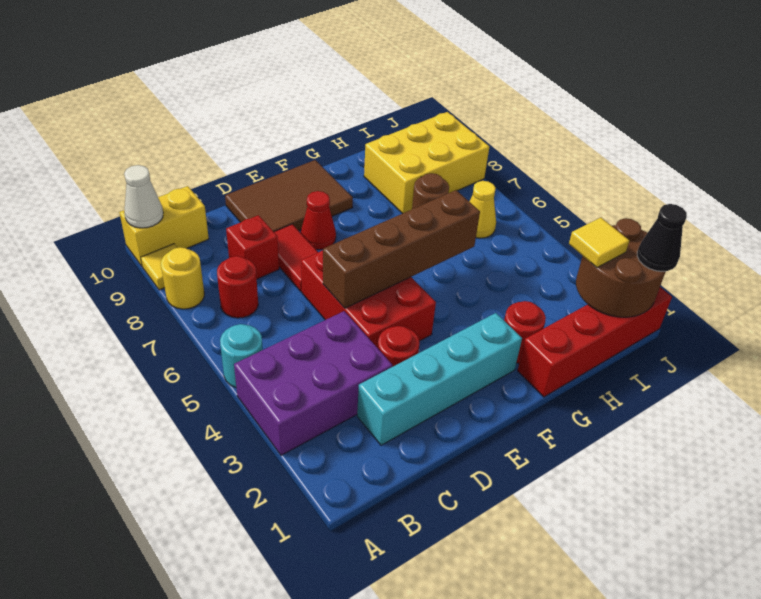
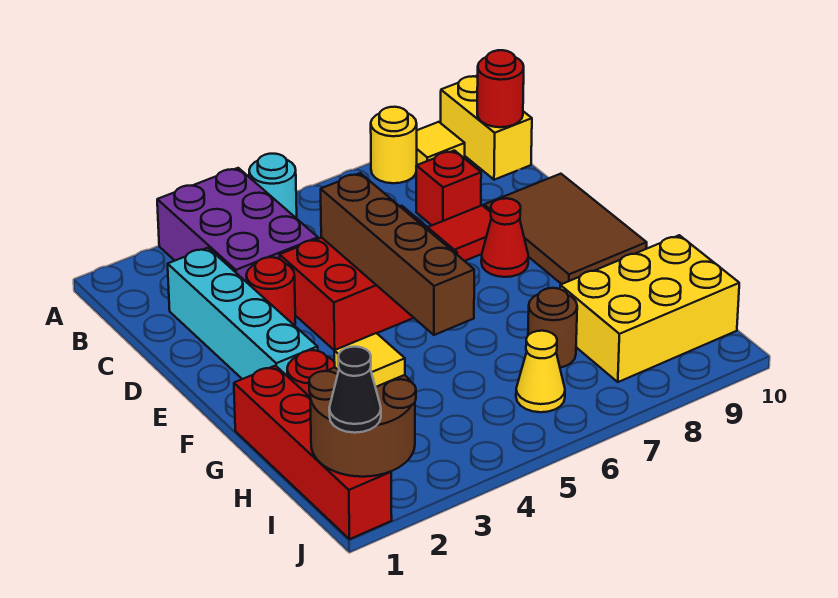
white cone A10 level 2 -> none
red round brick B7 level 1 -> red round brick B10 level 2
yellow brick H8:J9 level 1 -> yellow brick H8:I10 level 1

